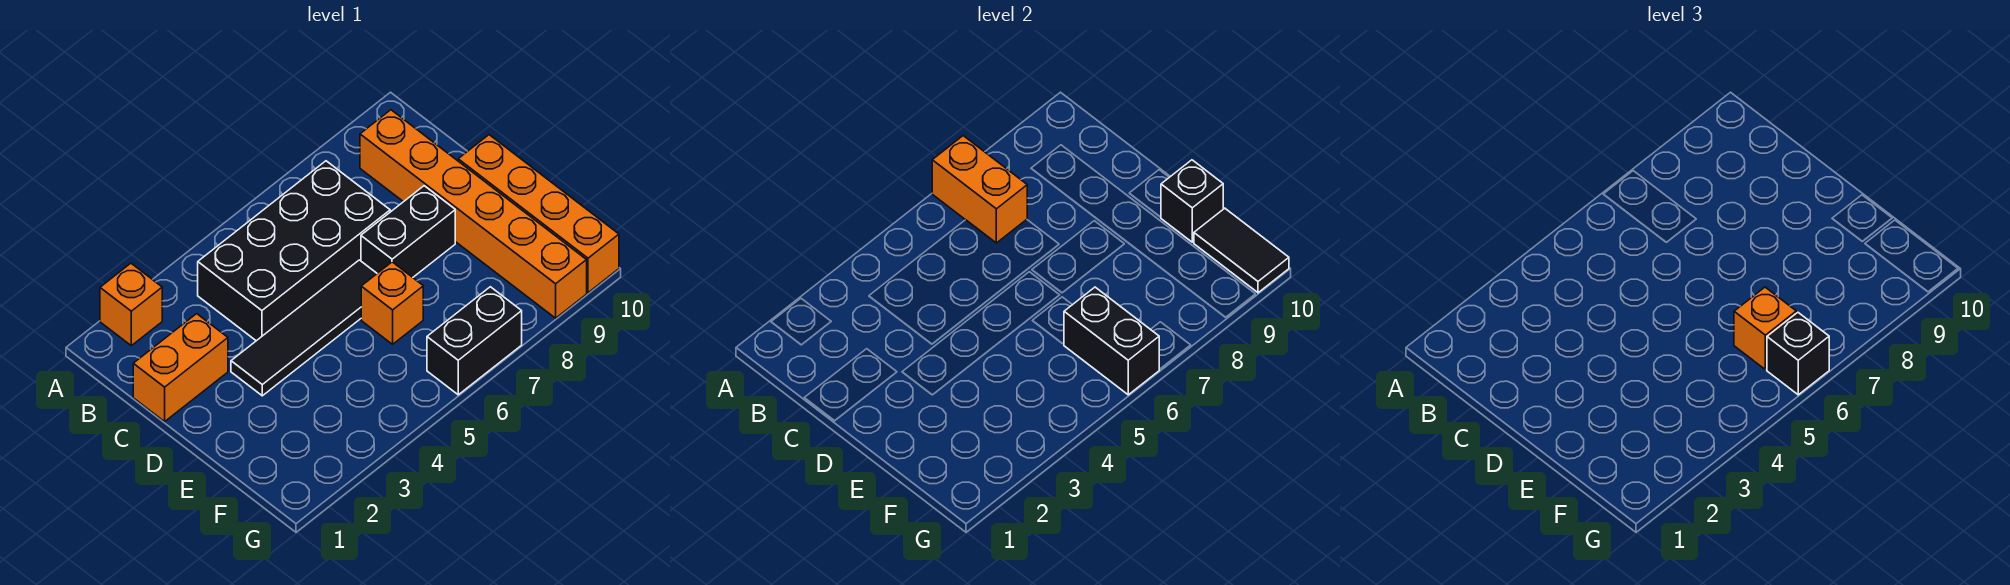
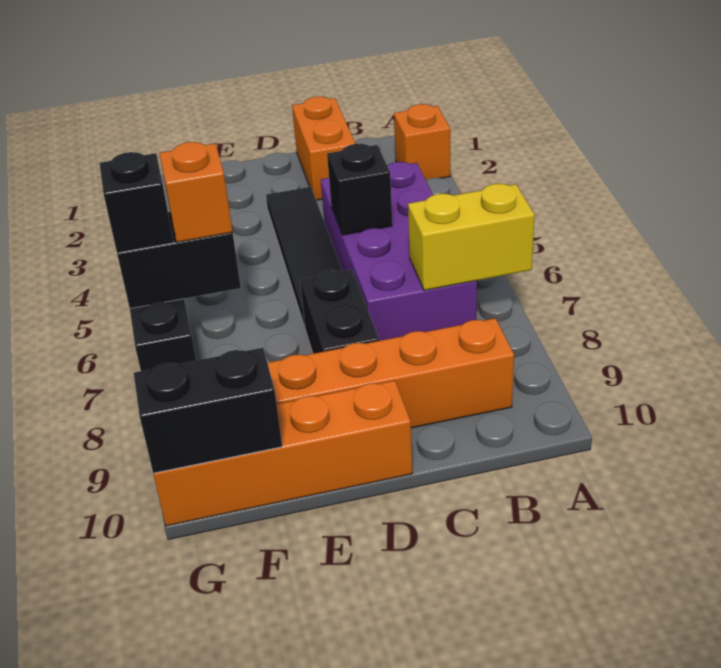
orange brick A7:B7 level 2 -> yellow brick A7:B7 level 2
black brick B4:C7 level 1 -> purple brick B4:C7 level 1
orange brick E6 level 1 -> none
black brick E10 level 2 -> black brick C5 level 2
black tile F10:G10 level 2 -> black brick F10:G10 level 2

